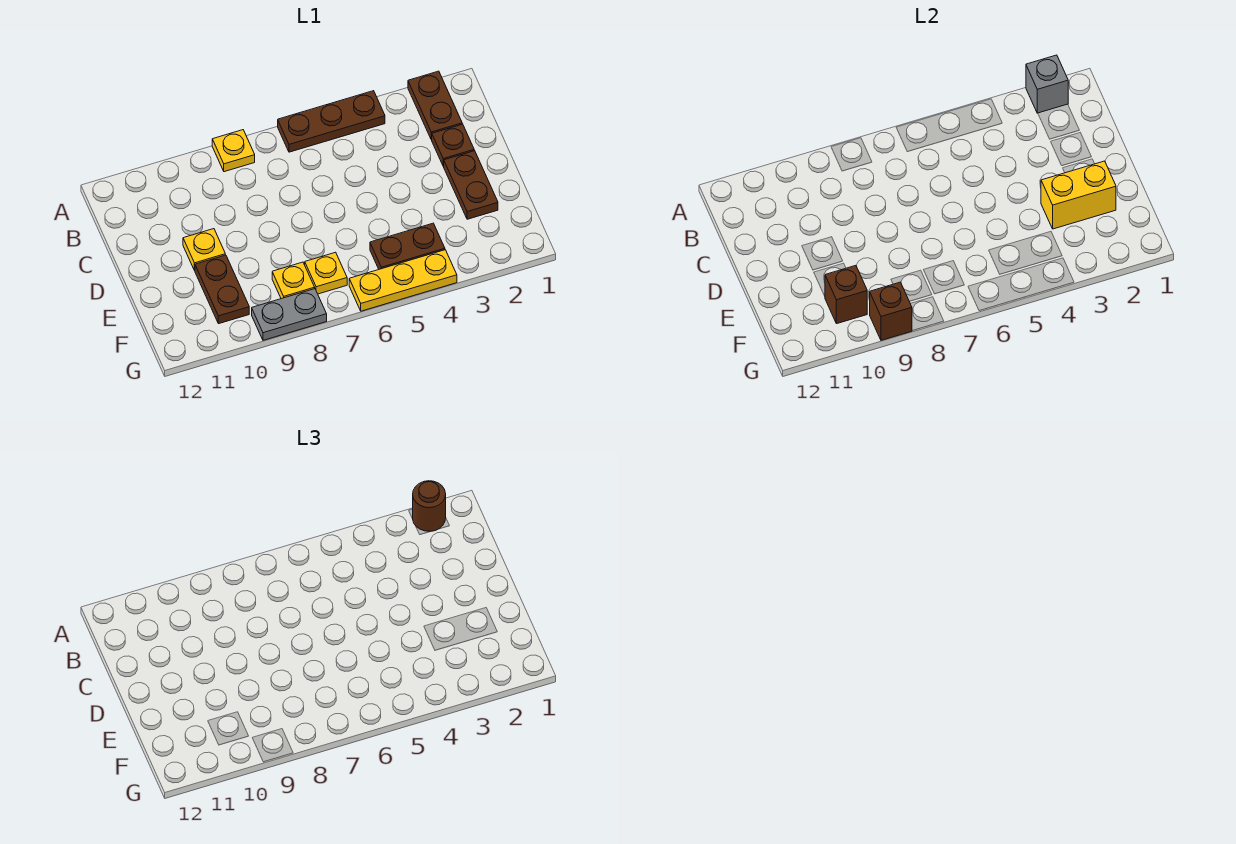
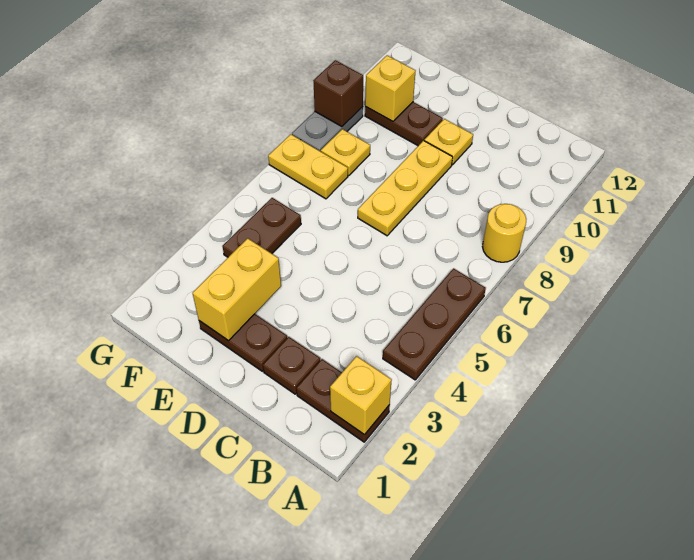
grey brick A2 level 2 -> yellow brick A2 level 2
brown round brick A2 level 3 -> none
yellow plate A8 level 1 -> yellow round brick A8 level 1
yellow plate F7 level 1 -> yellow plate F7:G7 level 1
brown brick F10 level 2 -> yellow brick F10 level 2
yellow plate G4:G6 level 1 -> yellow plate D7:D9 level 1

